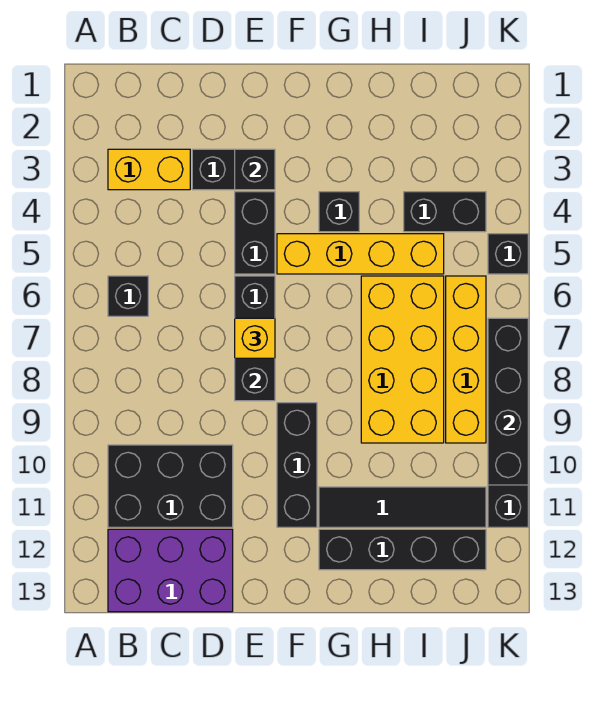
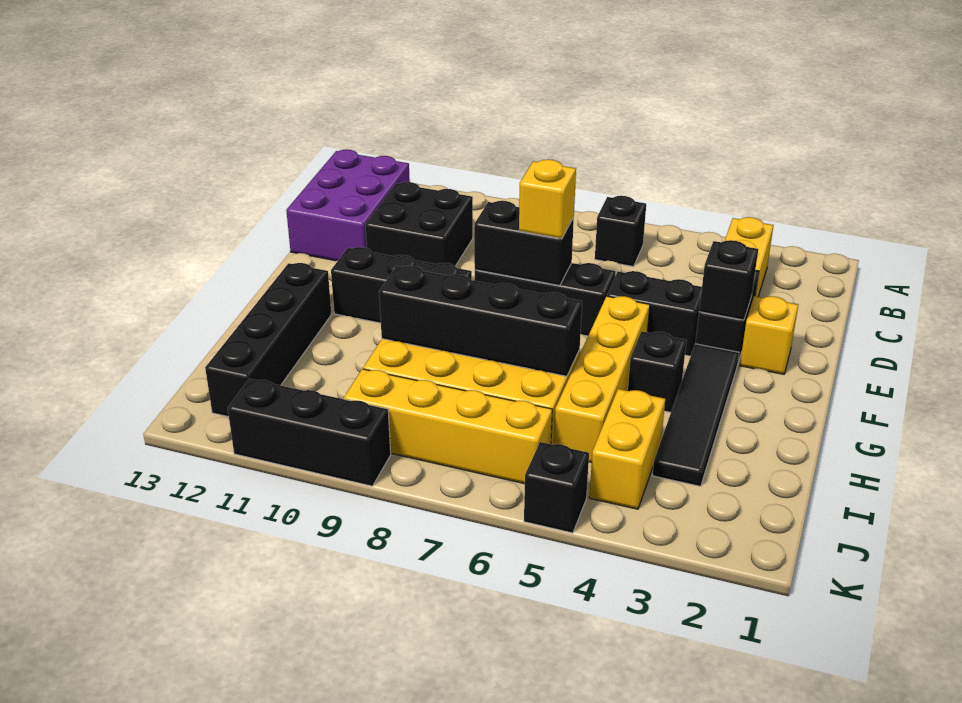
black brick B10:D11 level 1 -> black brick C10:D11 level 1
none -> yellow brick E2 level 1
black tile G11:J11 level 1 -> black tile F3:I3 level 1
black brick I4:J4 level 1 -> yellow brick I4:J4 level 1
black brick K7:K10 level 2 -> black brick H6:H9 level 2

